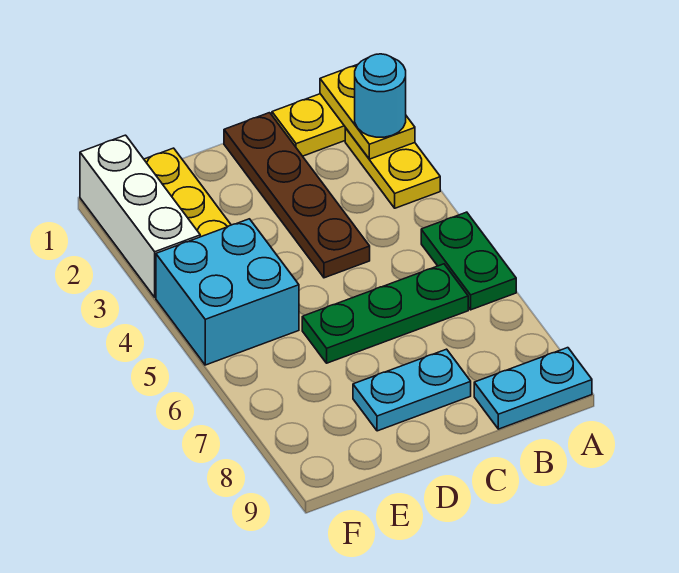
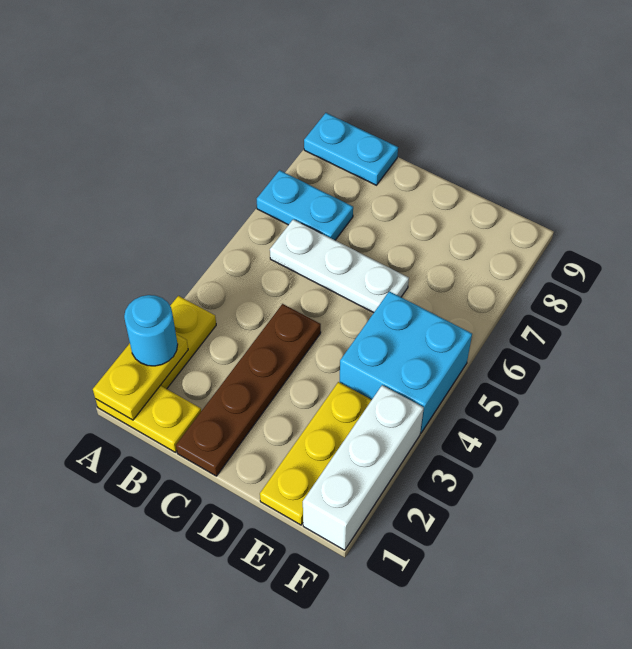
green plate A5:A6 level 1 -> none
green plate B6:D6 level 1 -> white plate B6:D6 level 1
cyan plate C8:D8 level 1 -> cyan plate A7:B7 level 1

